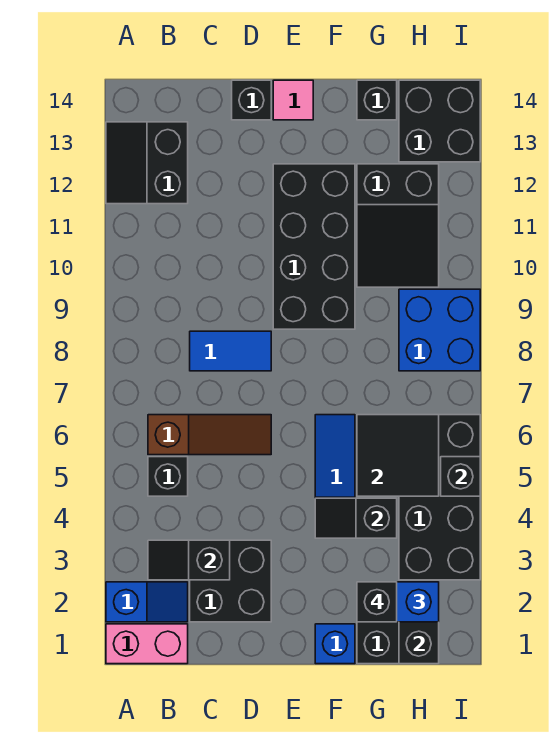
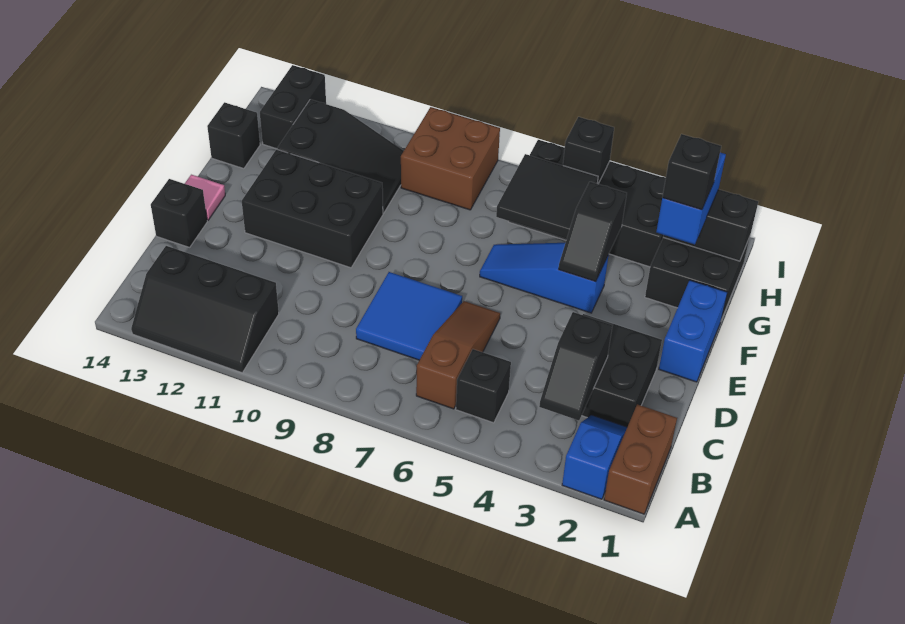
pink brick A1:B1 level 1 -> brown brick A1:B1 level 1
black slope A12:B13 level 1 top B -> black slope A11:B13 level 1 top B
blue tile C8:D8 level 1 -> blue tile C7:D8 level 1
black brick E9:F12 level 1 -> black brick E10:F12 level 1
blue brick F1 level 1 -> blue brick E1:F1 level 1
blue brick H8:I9 level 1 -> brown brick H8:I9 level 1
black brick H13:I14 level 1 -> black brick H13:I13 level 1

